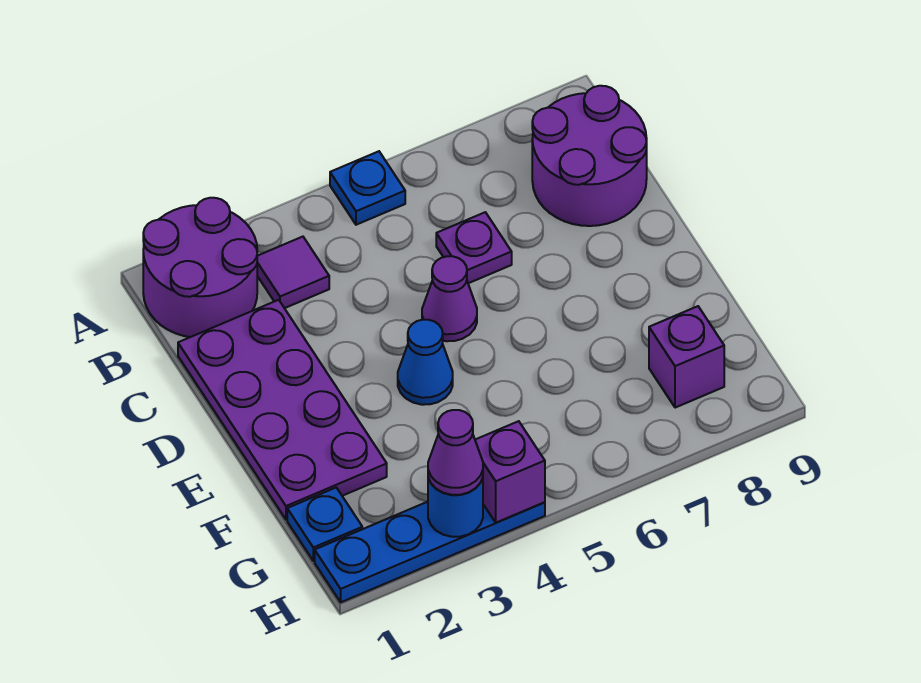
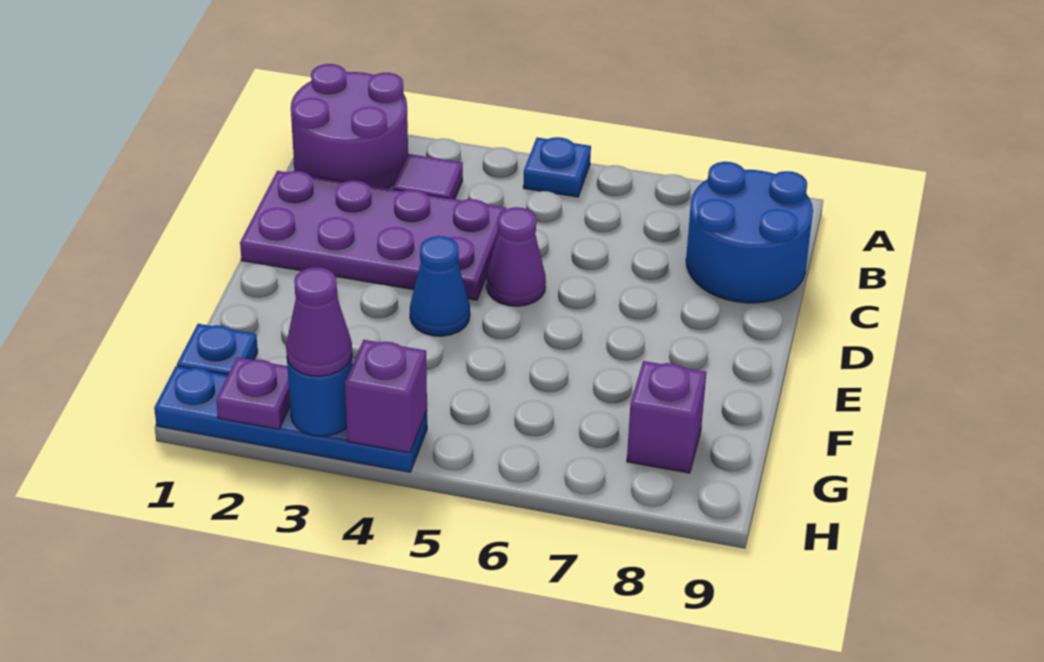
purple round brick B8:C9 level 1 -> blue round brick B8:C9 level 1
purple plate C1:F2 level 1 -> purple plate C1:D4 level 1
purple plate C6 level 1 -> purple plate H2 level 2

